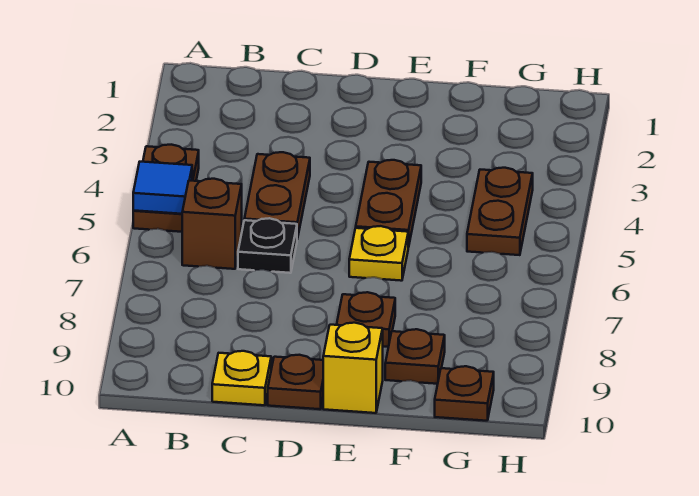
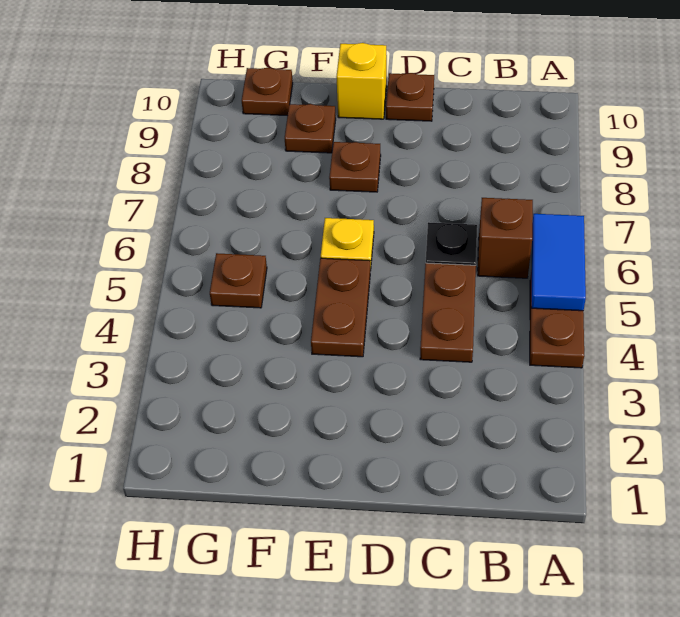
blue tile A5 level 2 -> blue tile A5:A6 level 2
yellow plate C10 level 1 -> none
brown plate G4:G5 level 1 -> brown plate G5 level 1

